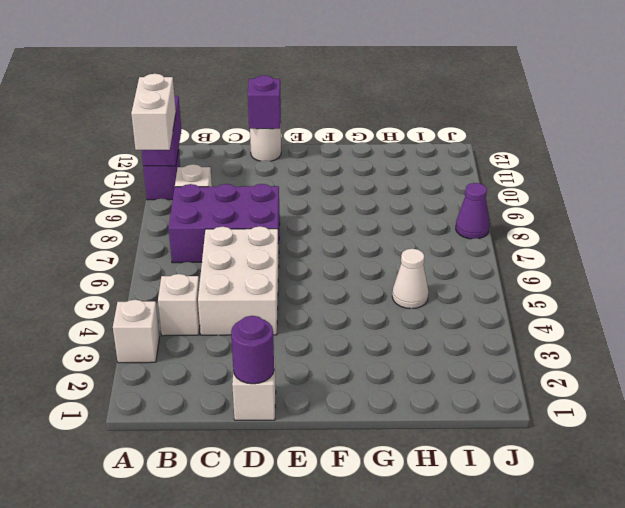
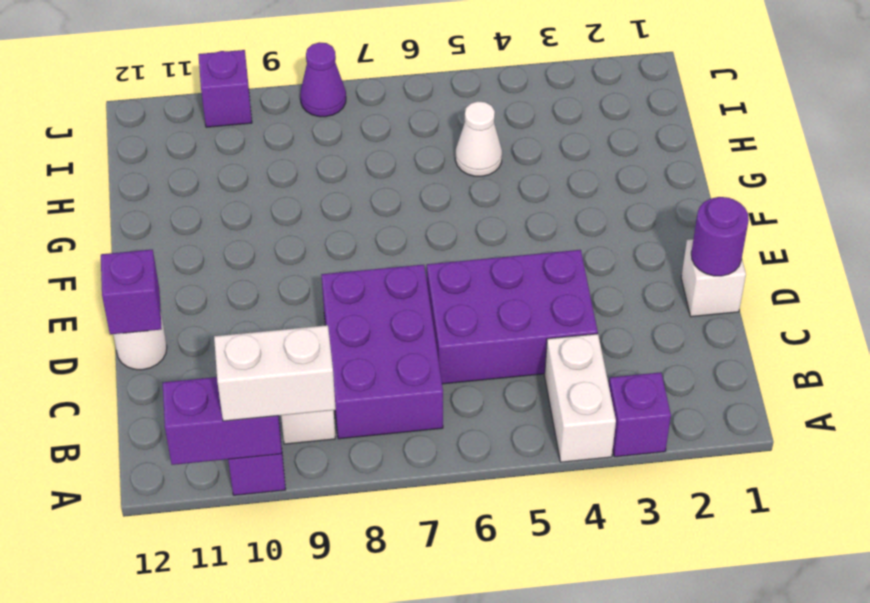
white brick A3 level 1 -> purple brick A3 level 1
white brick B4 level 1 -> white brick A4:B4 level 1
white brick C4:D6 level 1 -> purple brick C4:D6 level 1
none -> purple brick J10 level 1

